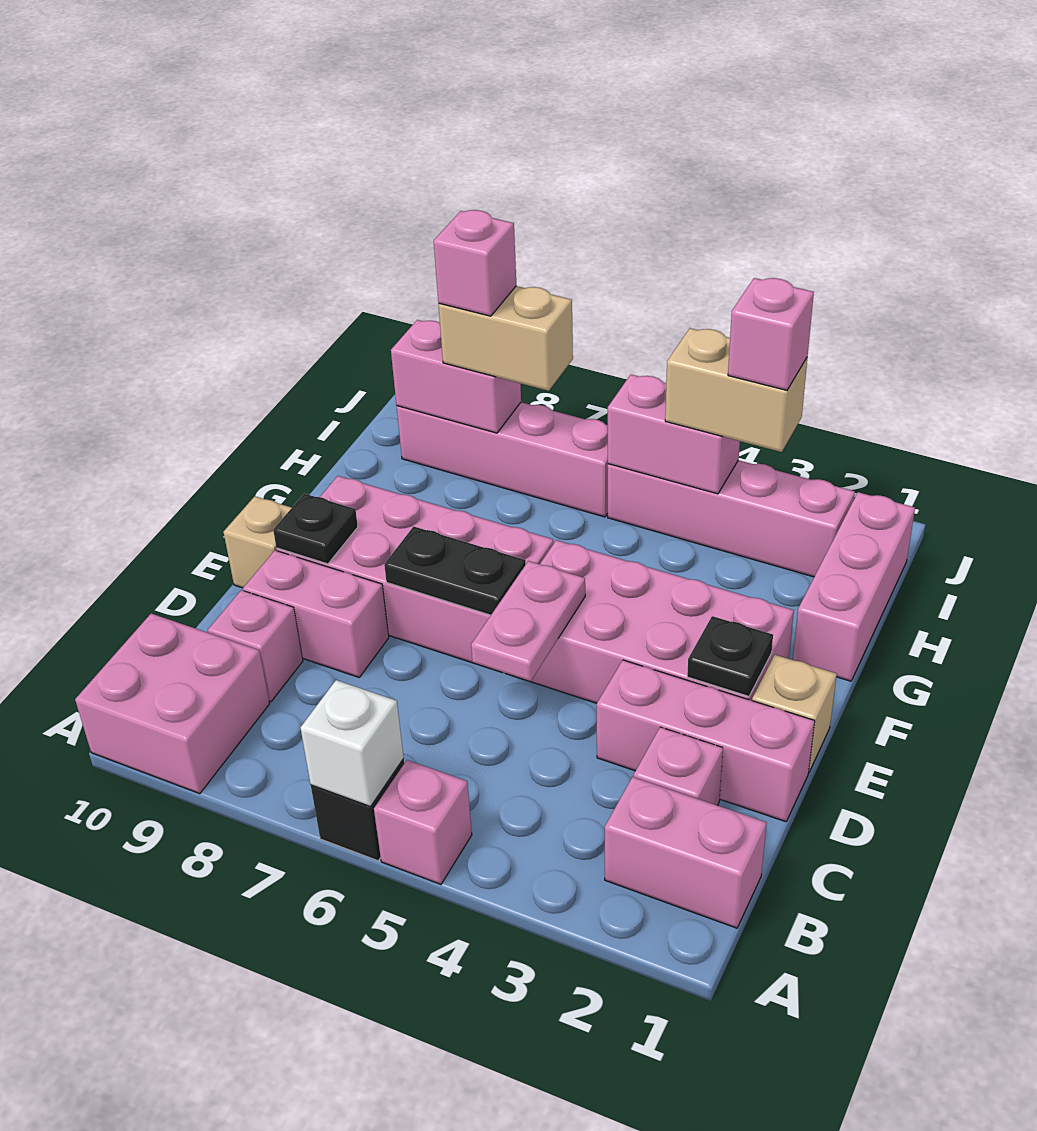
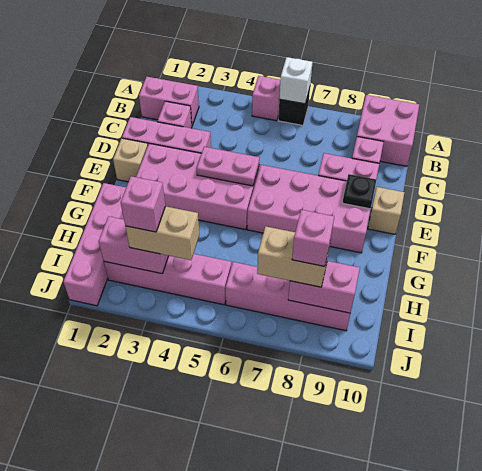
pink plate D5:E5 level 2 -> pink plate E4:E5 level 2
black plate E2 level 2 -> none
black plate E6:E7 level 2 -> none
pink brick G1:I1 level 1 -> pink brick G1:J1 level 1
pink brick I4:I5 level 2 -> pink brick I2:I3 level 2

